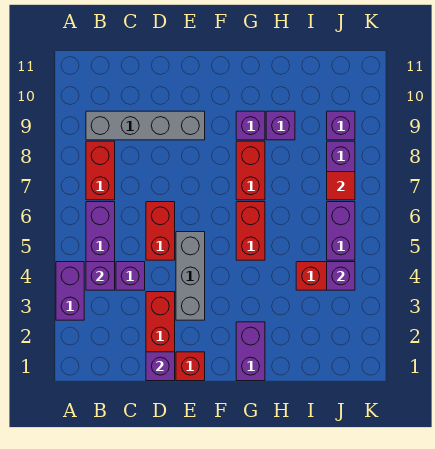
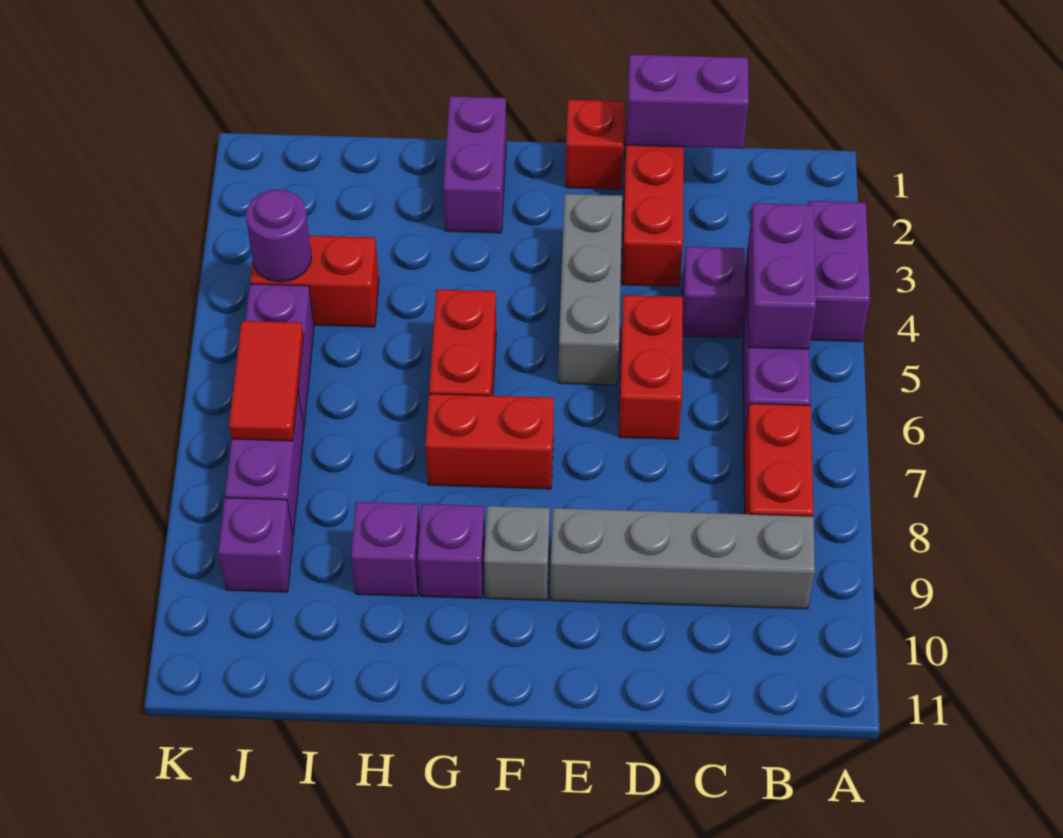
purple brick B4 level 2 -> purple brick B4:B5 level 2
purple brick D1 level 2 -> purple brick C1:D1 level 2
none -> grey brick F9 level 1
red brick G7:G8 level 1 -> red brick F7:G7 level 1
purple brick J4 level 2 -> purple round brick J4 level 2
red tile J7 level 2 -> red tile J6:J7 level 2

